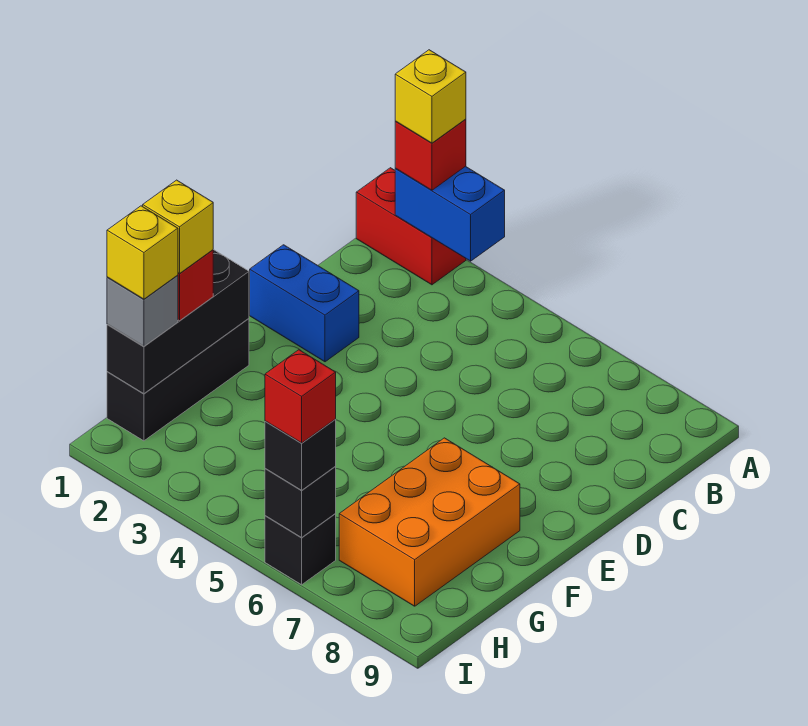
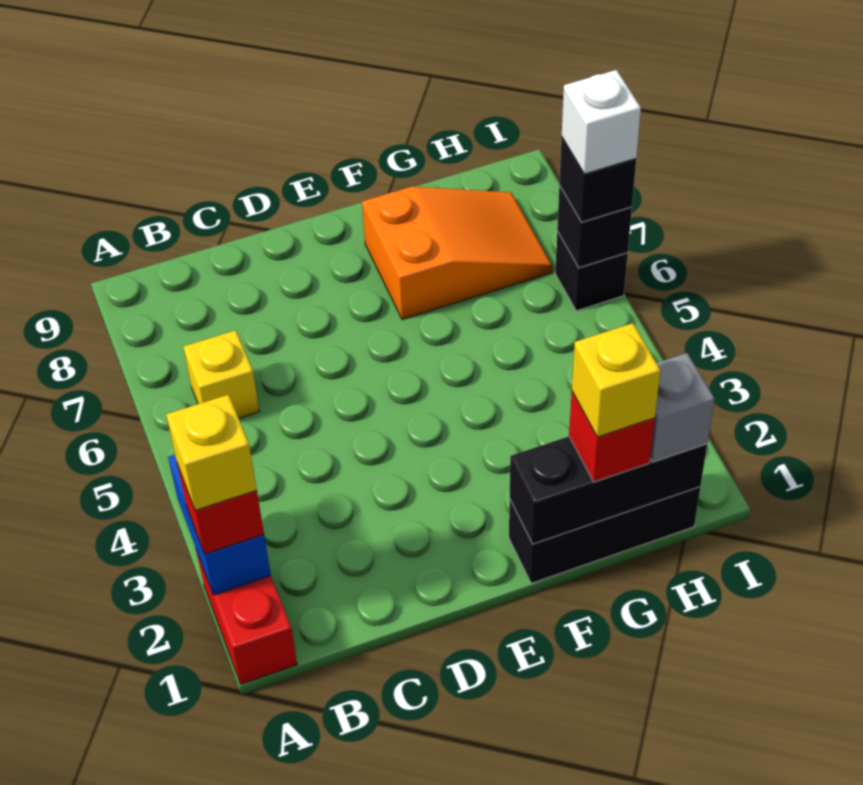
blue brick D1:D2 level 1 -> none
orange brick F7:H8 level 1 -> orange slope F7:H8 level 1 top F
yellow brick H1 level 4 -> yellow brick B6 level 1
red brick I6 level 4 -> white brick I6 level 4

